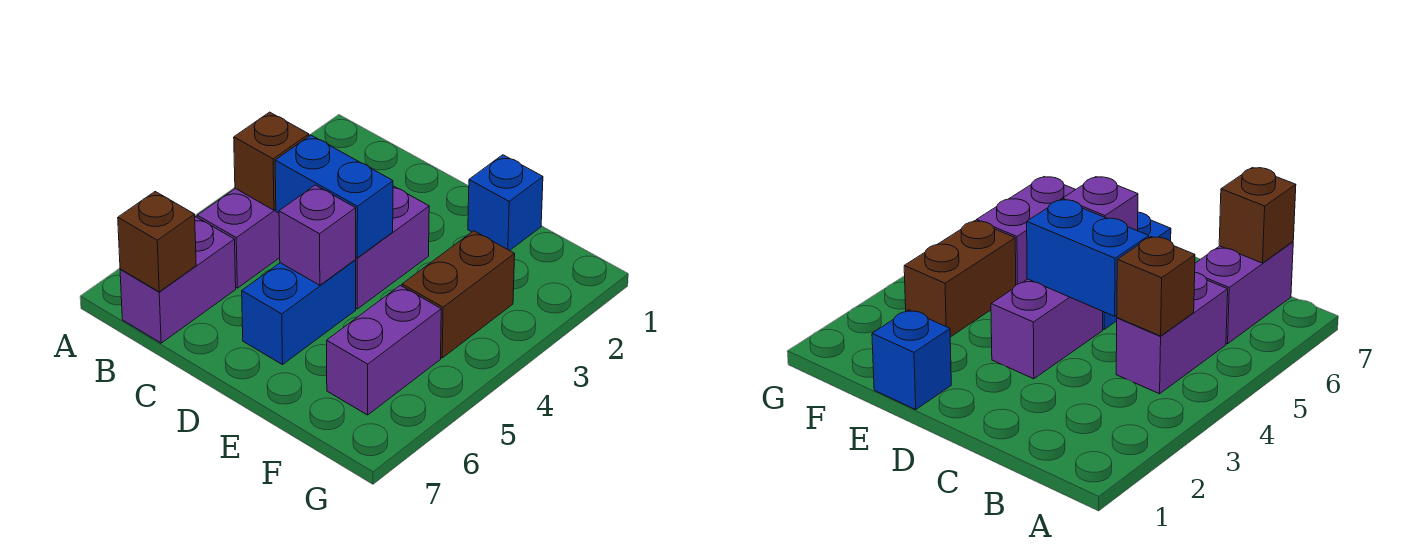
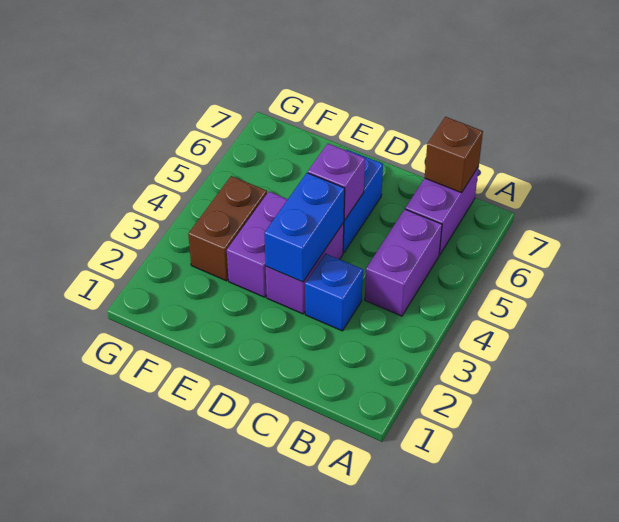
brown brick B4 level 2 -> none
blue brick C4:D4 level 2 -> blue brick D3:D4 level 2
blue brick E1 level 1 -> blue brick C3 level 1
purple brick F5:F6 level 1 -> purple brick E3:E4 level 1

